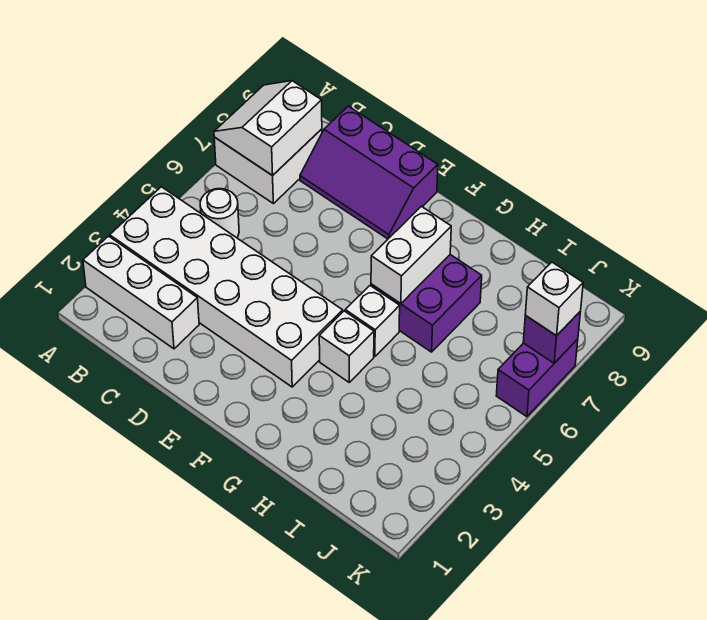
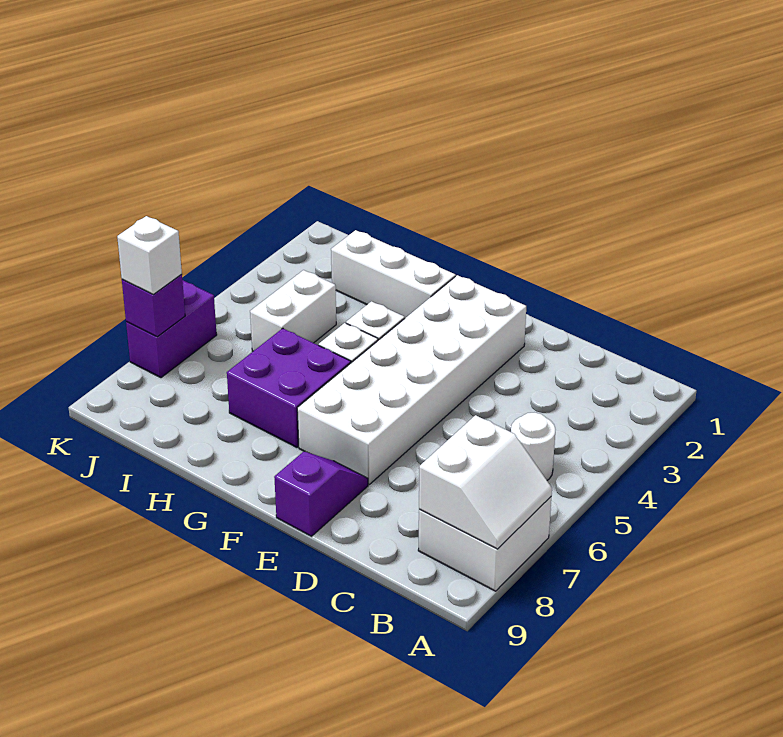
white brick A2:C2 level 1 -> white brick G2:I2 level 1
white brick A3:F4 level 1 -> white brick E2:F7 level 1
purple slope C8:E9 level 1 top 9 -> purple slope E8:E9 level 1 top 9
white brick G6:G7 level 2 -> white brick I4:I5 level 1

